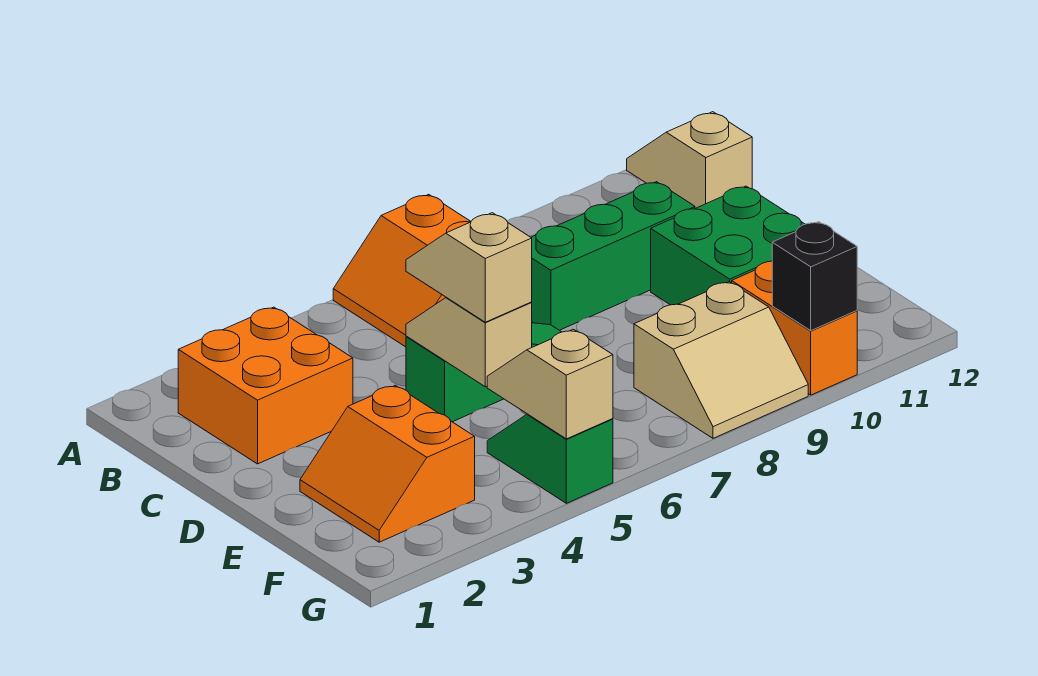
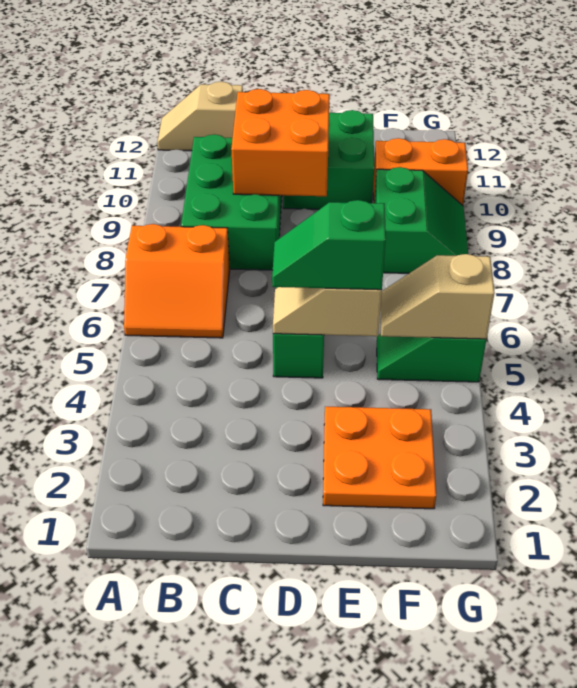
orange brick B2:C3 level 1 -> orange brick C9:D10 level 2
green brick C8:C10 level 1 -> green brick B8:C10 level 1
tan slope D5:E5 level 3 top E -> green slope D5:E5 level 3 top E
orange slope E2:F3 level 1 top 3 -> orange plate E2:F3 level 1
tan slope F8:G9 level 1 top F -> green slope F8:G9 level 1 top F
black brick G10 level 2 -> none

